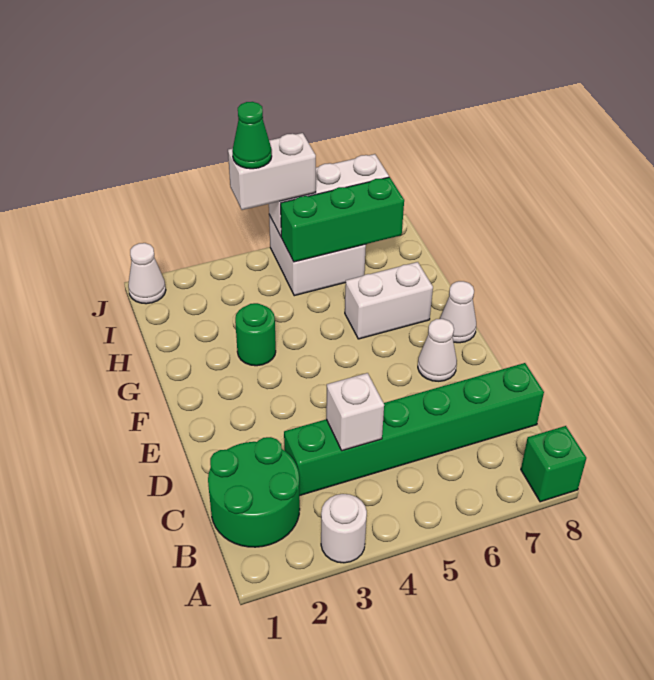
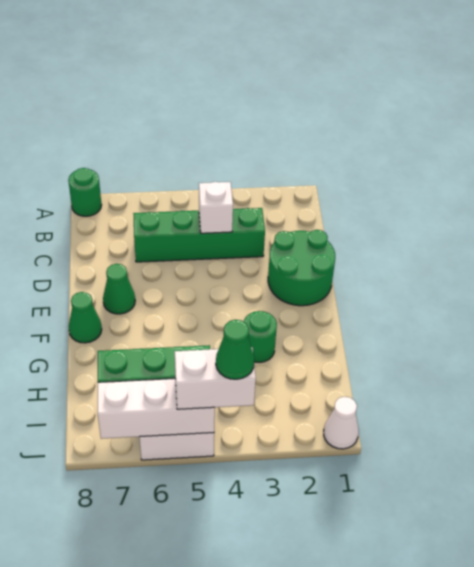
white round brick A3 level 1 -> none
green brick A8 level 1 -> green round brick A8 level 1
green round brick B1:C2 level 1 -> green round brick D1:E2 level 1
green brick C3:C8 level 1 -> green brick C3:C6 level 1
white cone E7 level 1 -> green cone E7 level 1
white cone F8 level 1 -> green cone F8 level 1
white brick G6:G7 level 1 -> none

